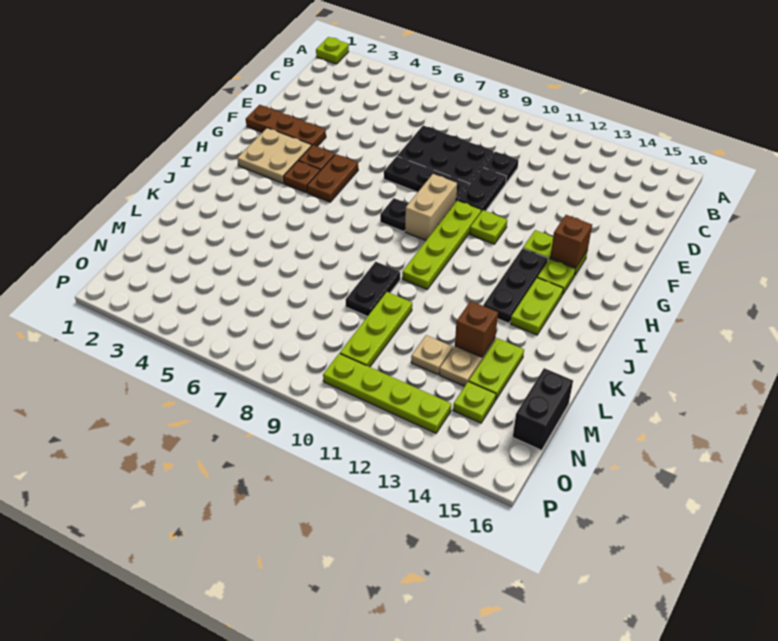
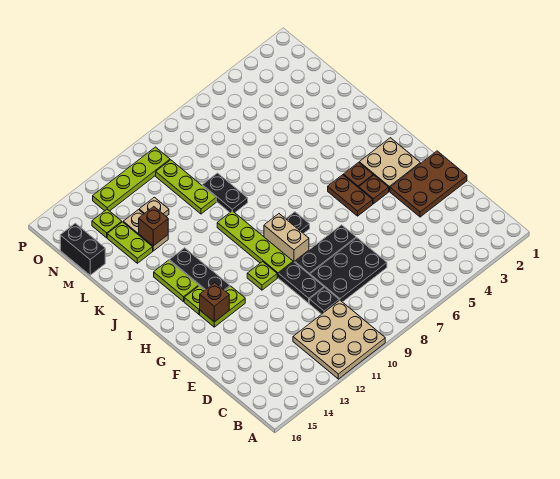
lime plate A1 level 1 -> none
none -> tan plate A10:C12 level 1
brown plate F1:F3 level 1 -> brown plate E1:F3 level 1

